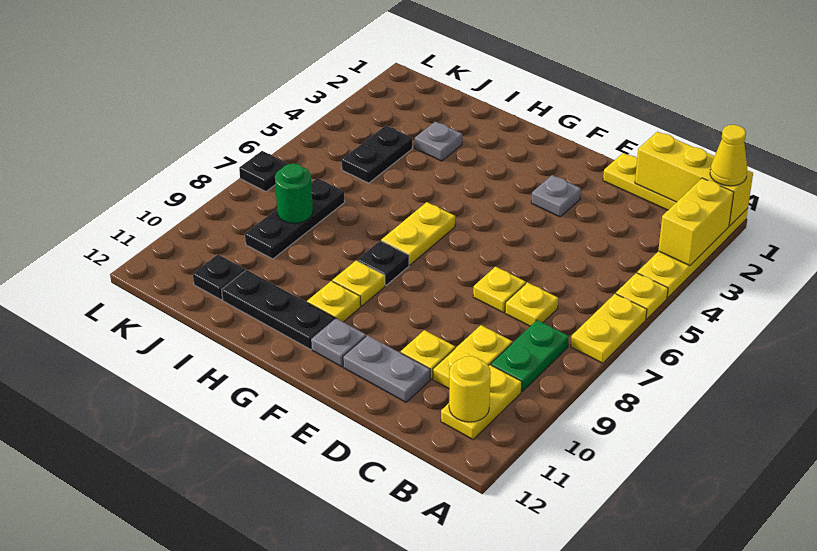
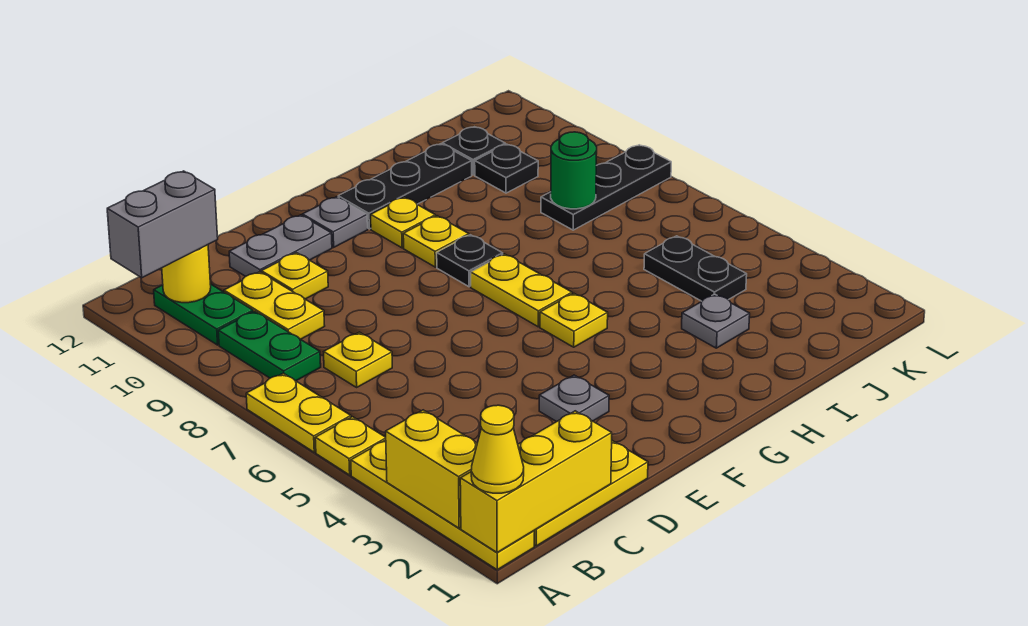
none -> grey brick A11:B11 level 3
yellow plate B10:B11 level 1 -> green plate B10:B11 level 1
yellow plate D7 level 1 -> yellow plate G5 level 1
black plate J7:J9 level 1 -> black plate J8:L8 level 1
black plate L7 level 1 -> black plate J10 level 1

